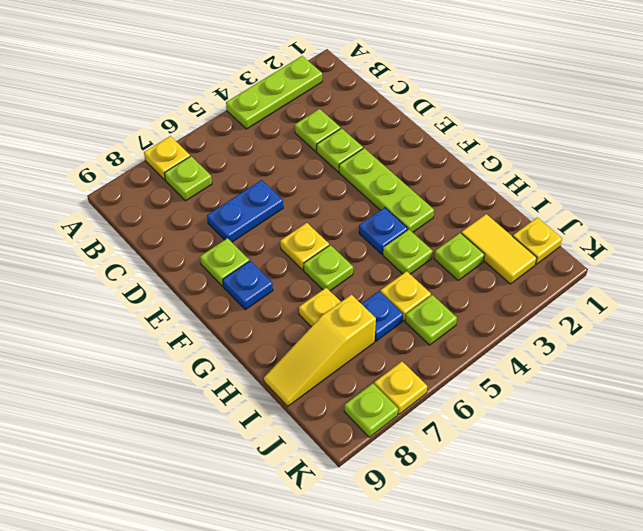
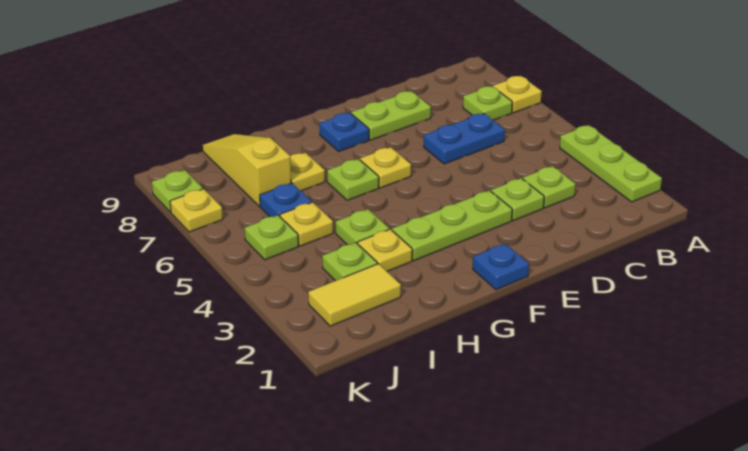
blue plate D6:D7 level 1 -> blue plate C6:D6 level 1
lime plate E8 level 1 -> lime plate D8:E8 level 1
blue plate G4 level 1 -> blue plate F1 level 1
yellow plate J1 level 1 -> yellow plate H3 level 1

